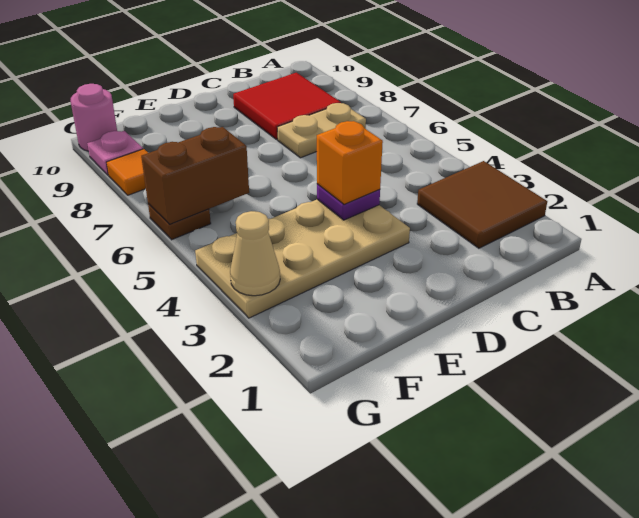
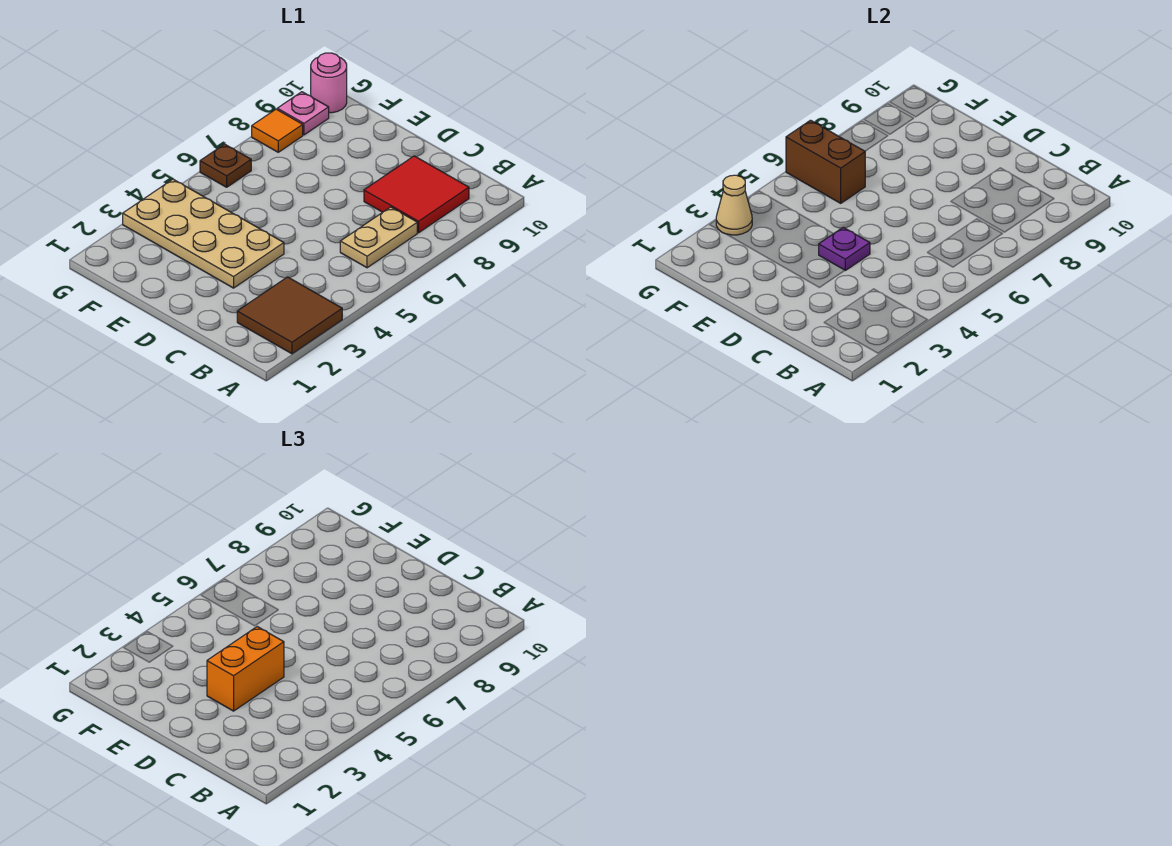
tan plate B7:C7 level 1 -> tan plate B6:B7 level 1
orange brick D4 level 3 -> orange brick D3:D4 level 3

